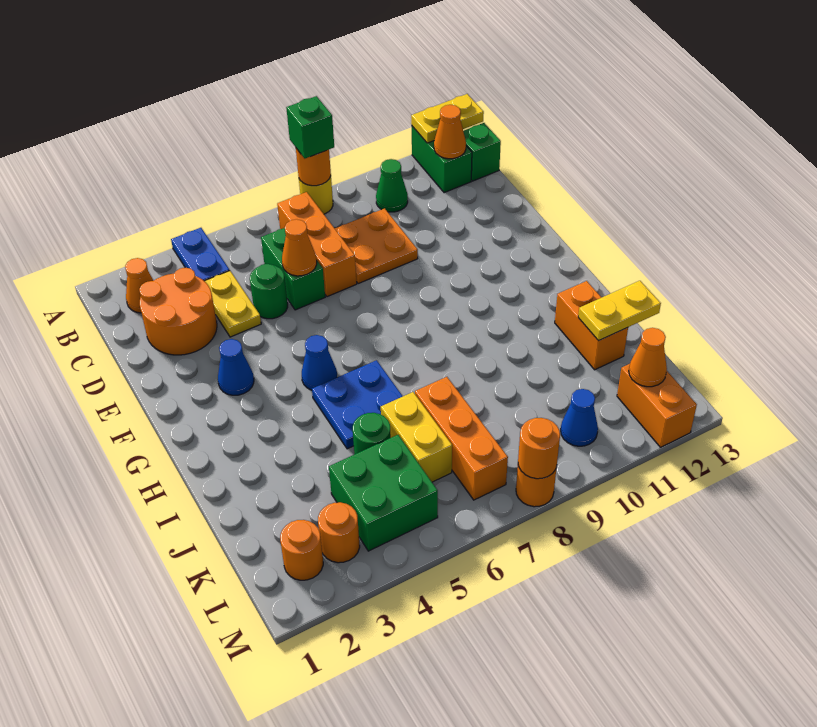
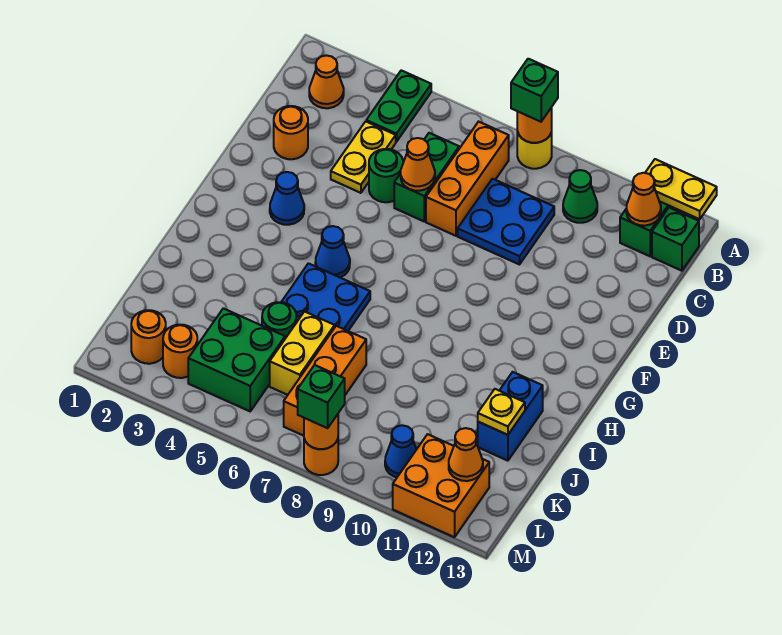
blue plate A4:B4 level 1 -> green plate A4:B4 level 1
orange round brick C2:D3 level 1 -> orange round brick D2 level 1
orange plate C8:D9 level 1 -> blue plate C8:D9 level 1
orange brick I12:J12 level 1 -> blue brick I12:J12 level 1
yellow plate J12:J13 level 2 -> yellow plate J12 level 2
orange brick L12:M12 level 1 -> orange brick L11:M12 level 1
none -> green brick M8 level 3

